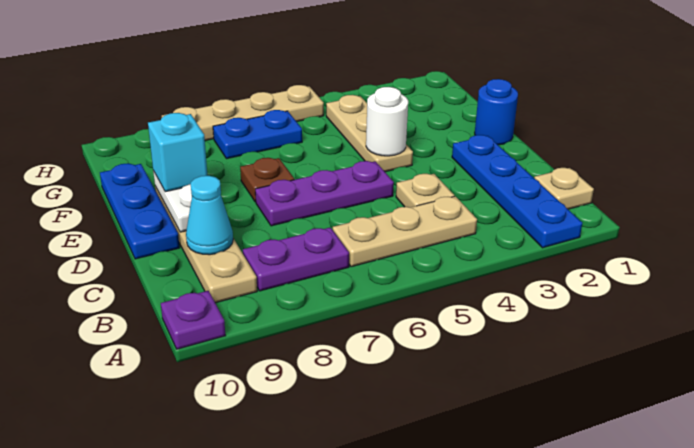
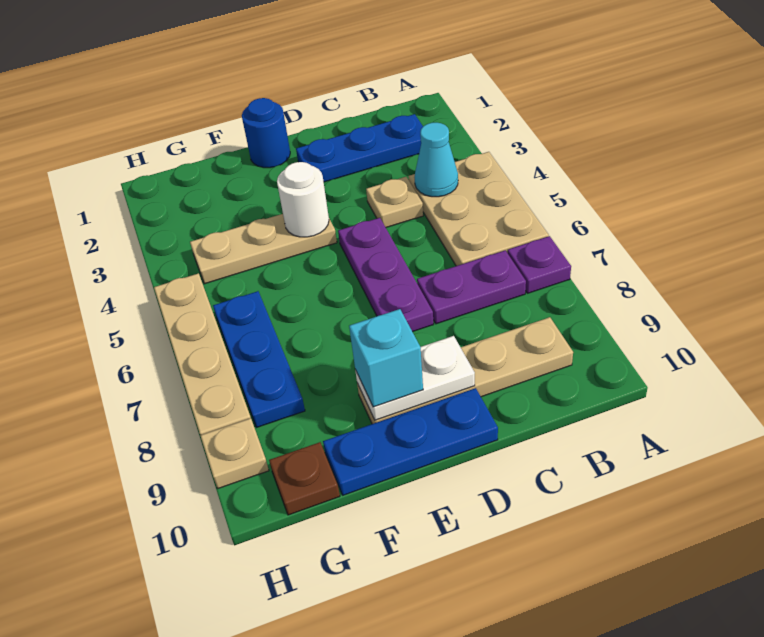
blue plate A2:D2 level 1 -> blue plate B2:D2 level 1
purple plate A10 level 1 -> purple plate A7 level 1
tan plate B1 level 1 -> tan plate H9 level 1
tan plate B4:B6 level 1 -> tan plate A4:B6 level 1
purple plate B7:B8 level 1 -> purple plate B7:C7 level 1
cyan cone C9 level 2 -> cyan cone B4 level 2
brown plate E7 level 1 -> brown plate G10 level 1
blue plate G6:G7 level 1 -> blue plate G6:G8 level 1

